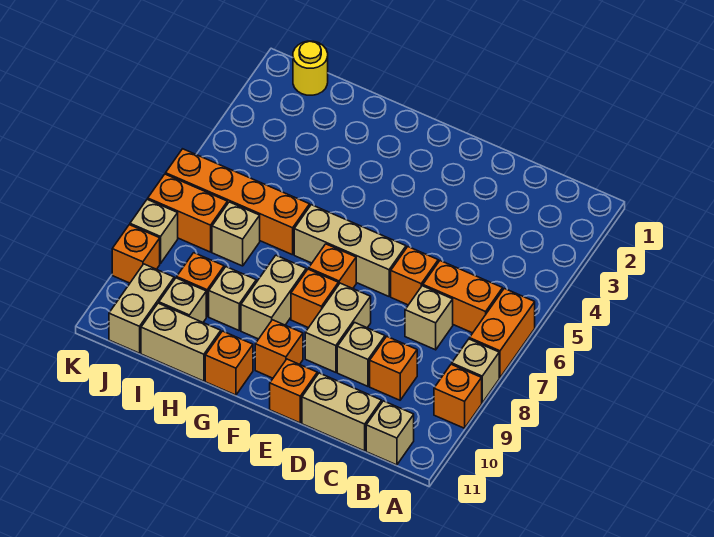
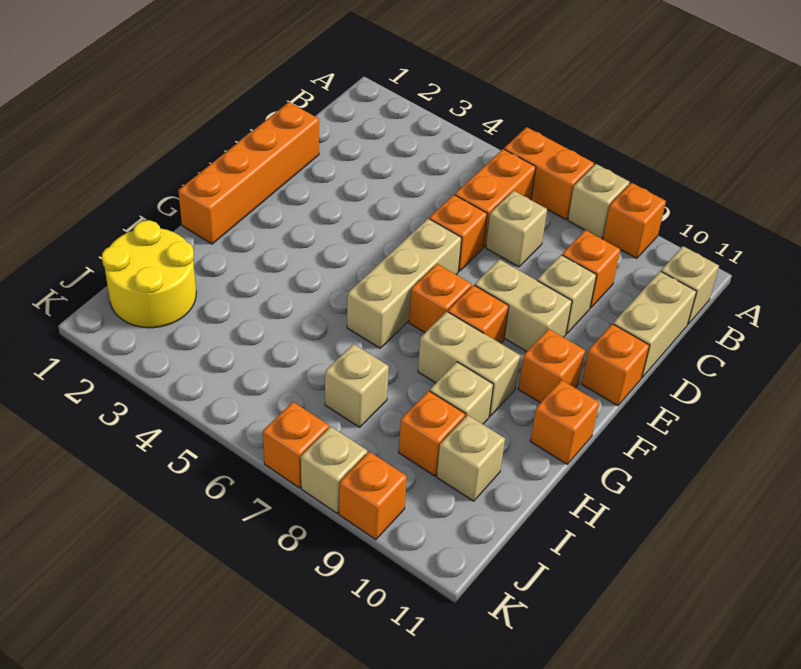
orange brick H6:K6 level 1 -> orange brick D1:G1 level 1
tan brick H11:I11 level 1 -> none
yellow round brick J1 level 1 -> yellow round brick I1:J2 level 1
orange brick J7:K7 level 1 -> orange brick K7 level 1
tan brick J10:J11 level 1 -> none

